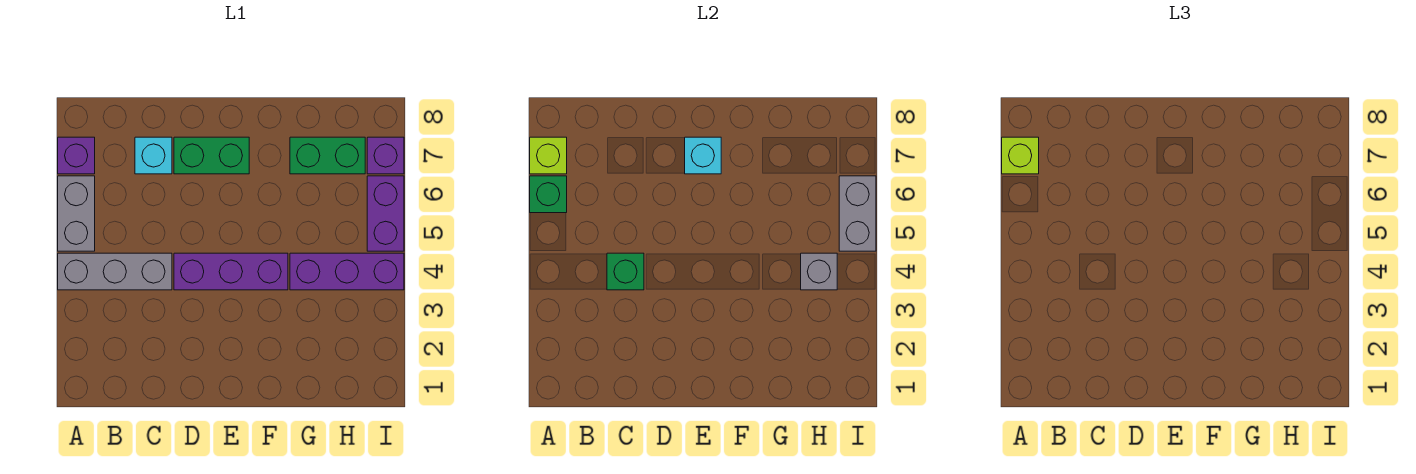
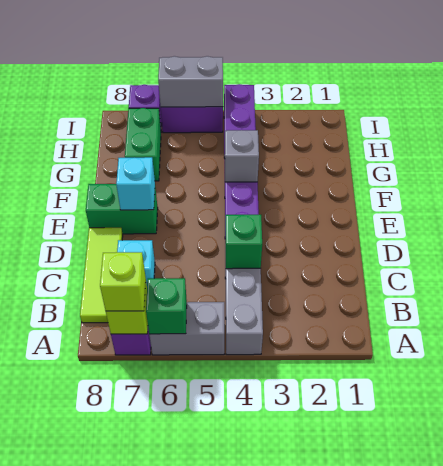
none -> lime tile B8:D8 level 1
green brick D7:E7 level 1 -> green brick E7:E8 level 1
grey brick H4 level 2 -> grey brick F4 level 2

